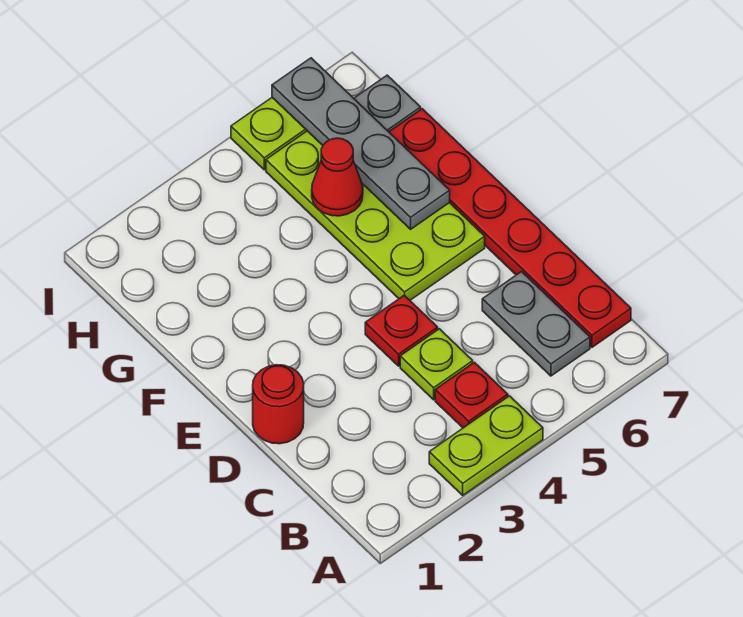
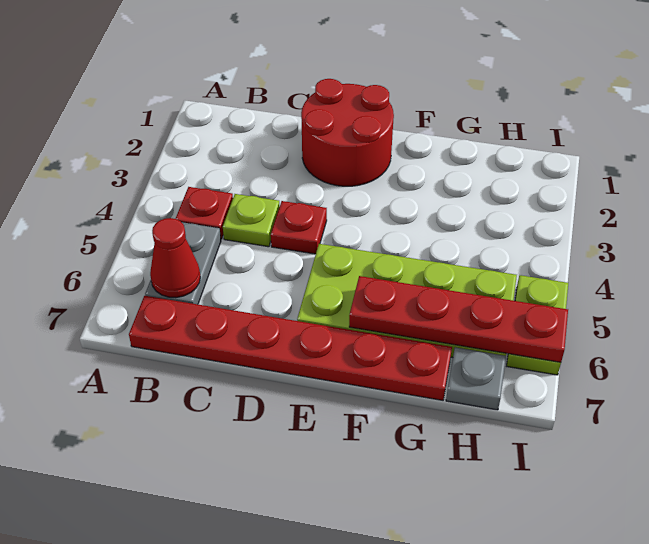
lime plate A3:A4 level 1 -> none
grey plate B6:C6 level 1 -> grey plate B5:B6 level 1
red round brick D1 level 1 -> red round brick D1:E2 level 1
grey plate F6:I6 level 2 -> red plate F6:I6 level 2
red cone G5 level 2 -> red cone B6 level 2

